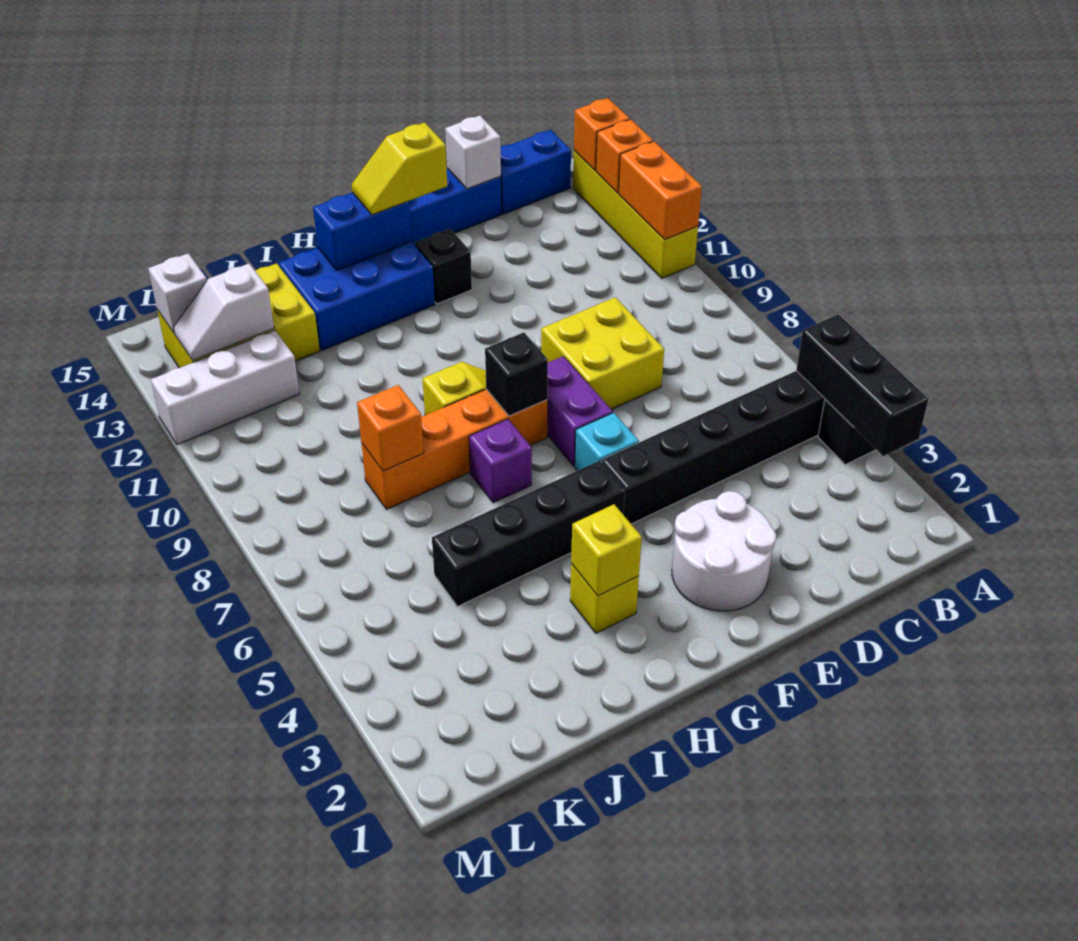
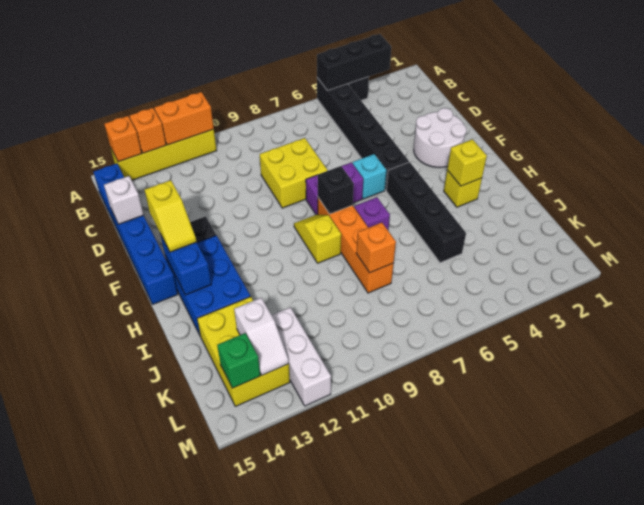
white brick L14 level 2 -> green brick L14 level 2

